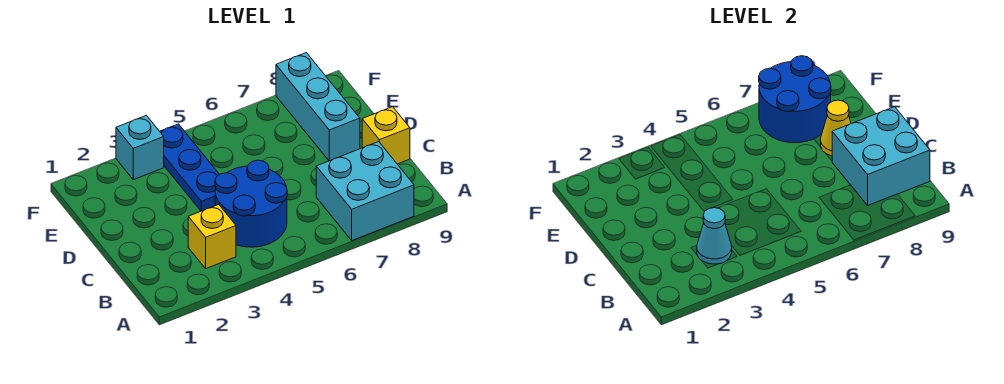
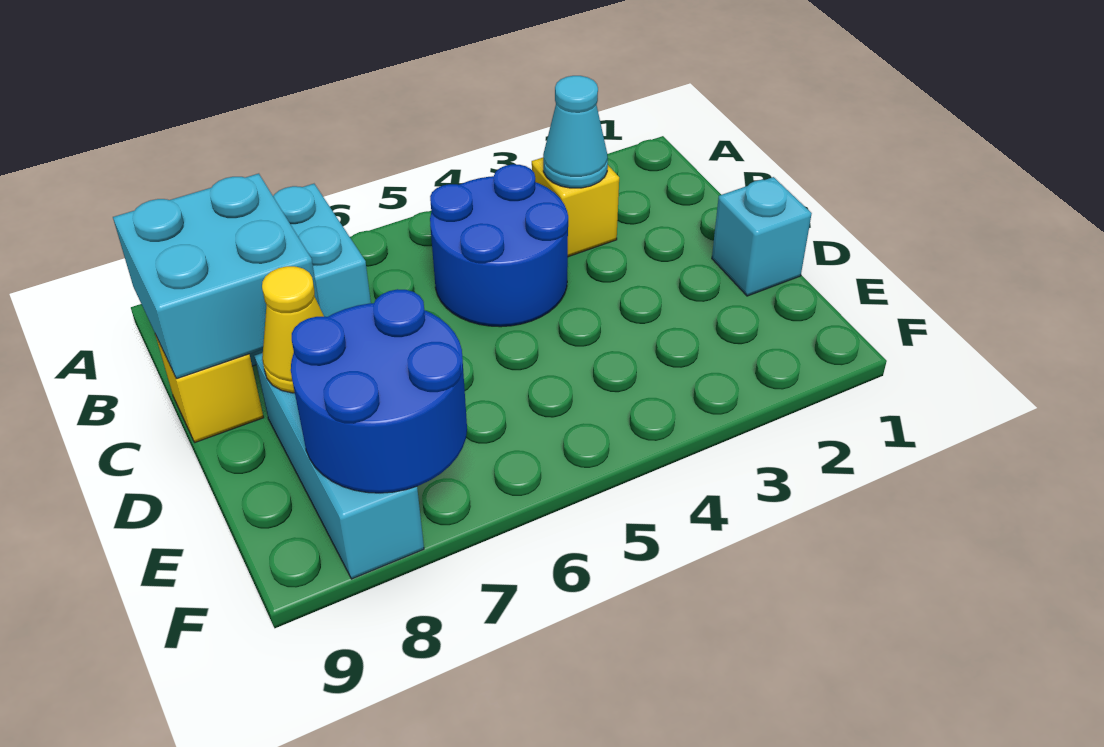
blue plate D4:F4 level 1 -> none
cyan brick F3 level 1 -> cyan brick D1 level 1

